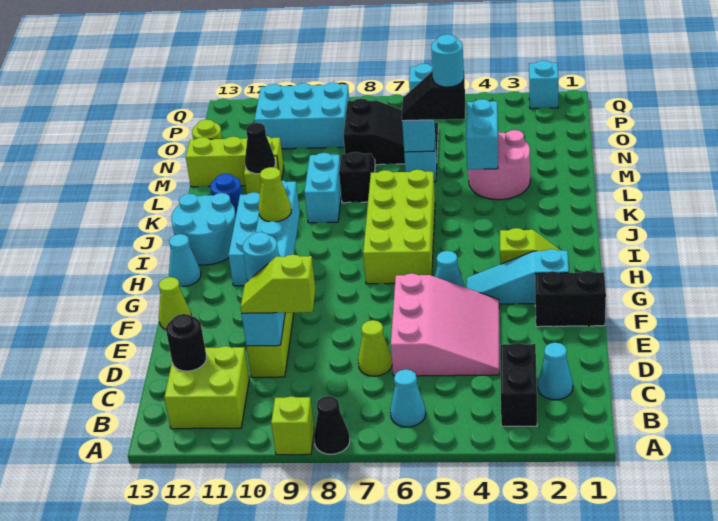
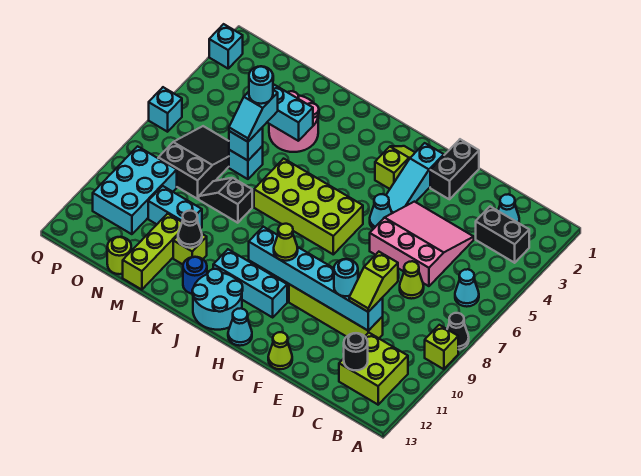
cyan brick K9:L9 level 1 -> cyan brick M10:N10 level 1
black slope M5:M6 level 3 top 5 -> cyan slope M5:M6 level 3 top 5

